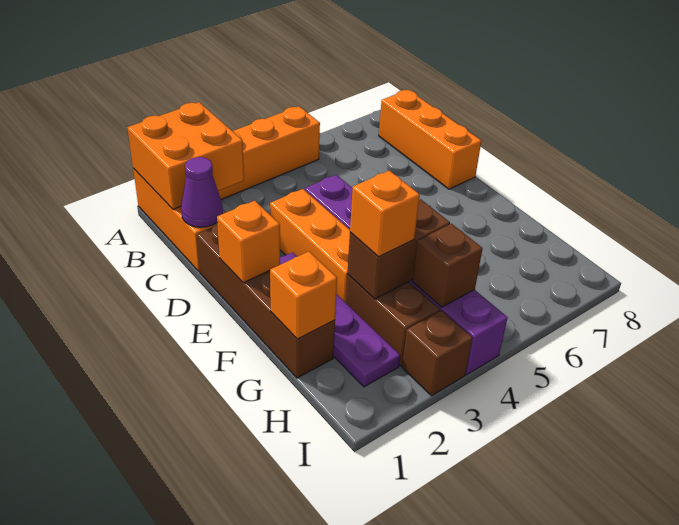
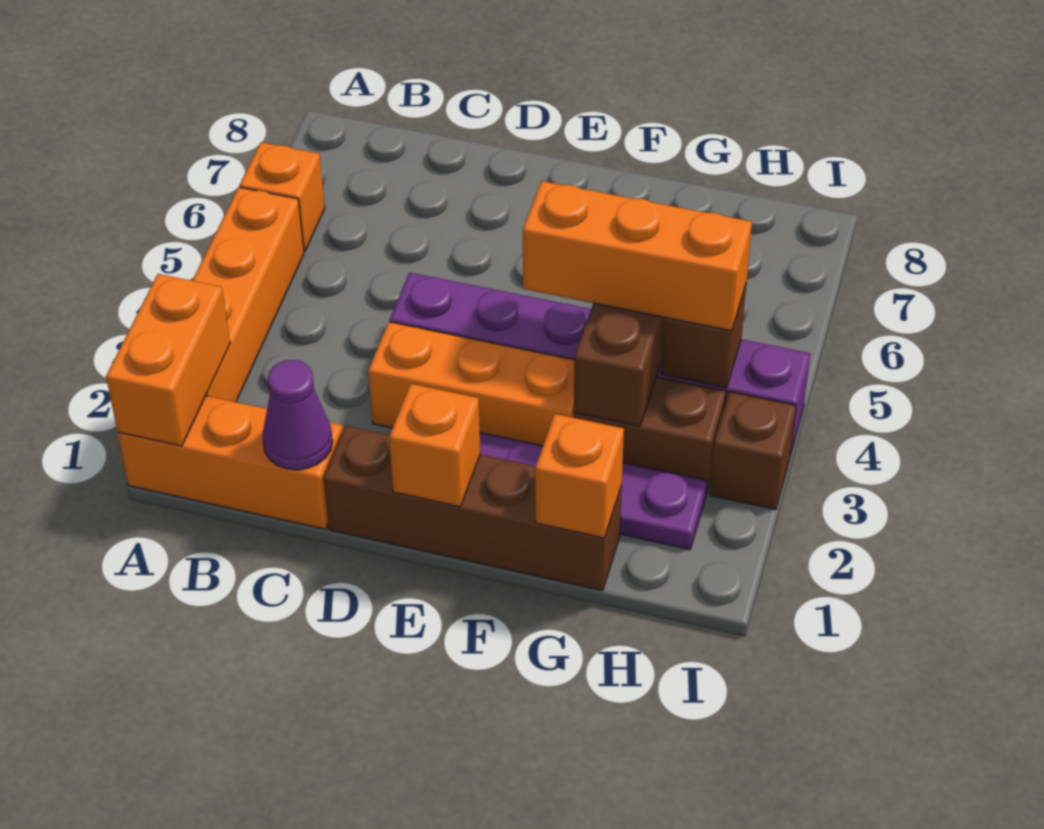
orange brick A1:B2 level 2 -> orange brick A1:A2 level 2
orange brick B8:D8 level 1 -> orange brick F4:H4 level 3
orange brick G3 level 3 -> orange brick A6 level 1

